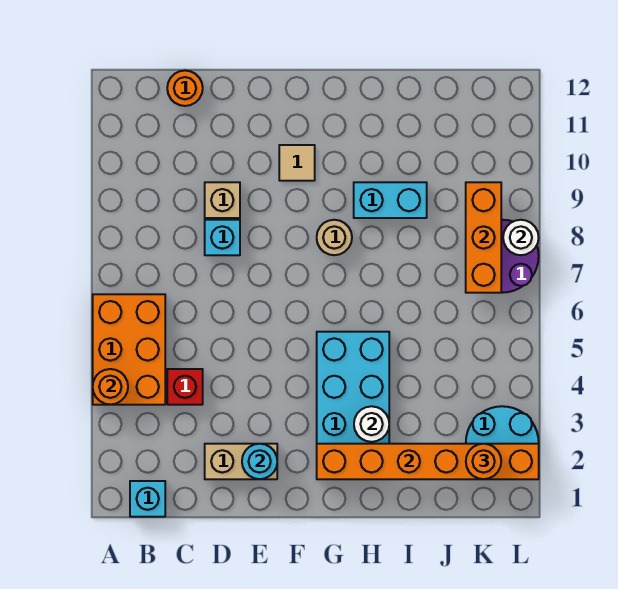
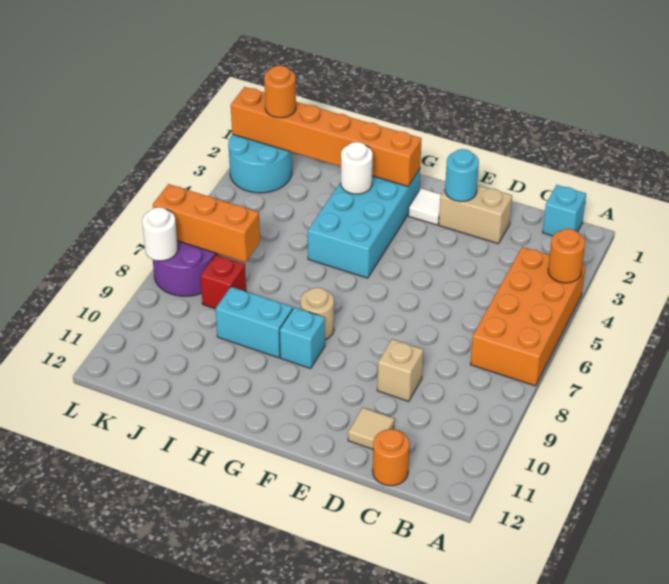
orange brick A4:B6 level 1 -> orange brick A4:B7 level 1
red brick C4 level 1 -> red brick J8 level 1
cyan brick D8 level 1 -> cyan brick G9 level 1
none -> white tile F2 level 1
tan tile F10 level 1 -> tan tile D11 level 1
orange brick K7:K9 level 2 -> orange brick J7:L7 level 2

